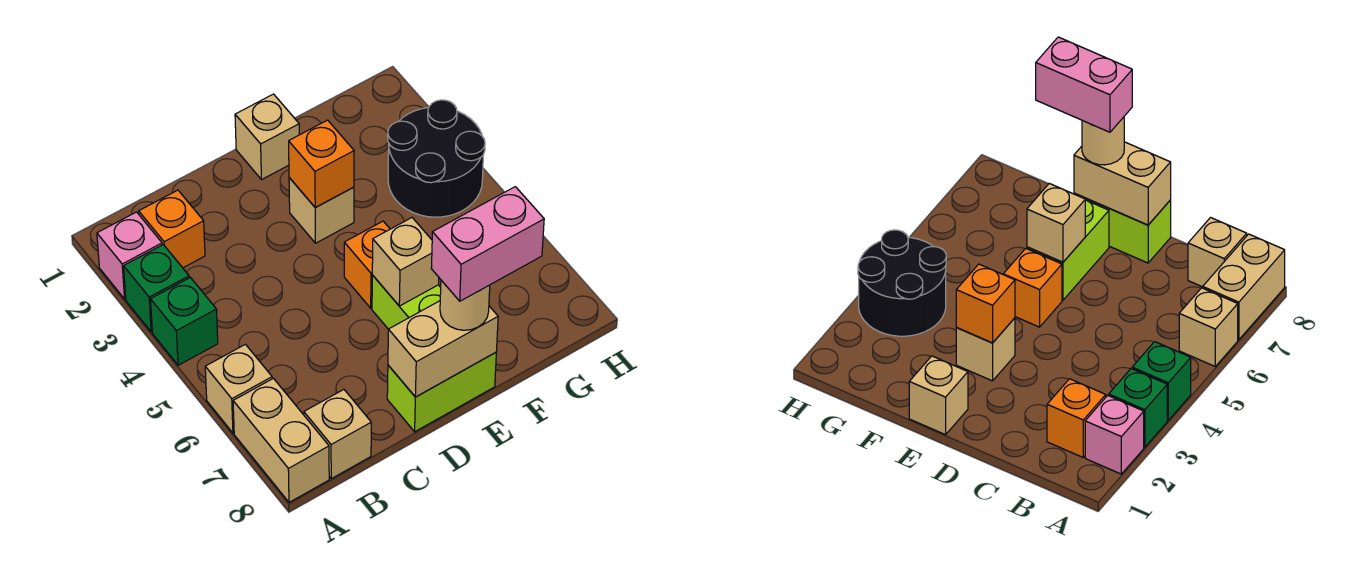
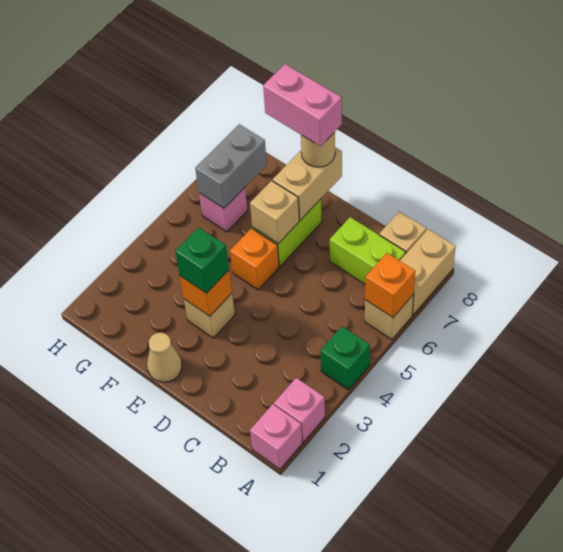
none -> pink brick A1 level 1
green brick A3 level 1 -> green brick E3 level 3
orange brick B2 level 1 -> orange brick A6 level 2
lime brick D8:E8 level 1 -> lime brick B7:C7 level 1
tan brick D8:E8 level 2 -> tan brick E7:E8 level 2
tan brick E1 level 1 -> tan cone E1 level 1
black round brick G3:H4 level 1 -> none
none -> pink brick G6 level 1
none -> grey brick G6:G7 level 2

